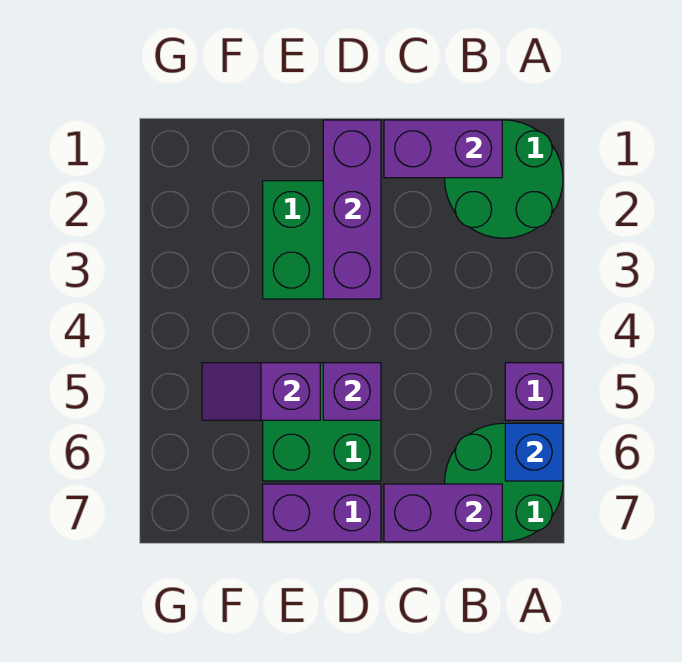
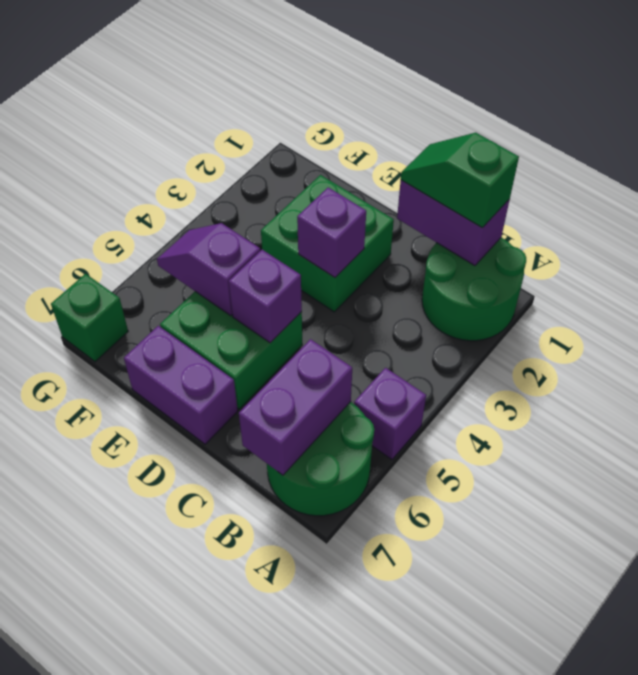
blue brick A6 level 2 -> none
none -> green slope B1:C1 level 3 top B
purple brick B7:C7 level 2 -> purple brick B6:B7 level 2
purple brick D1:D3 level 2 -> purple brick D3 level 2
none -> green brick G7 level 1

